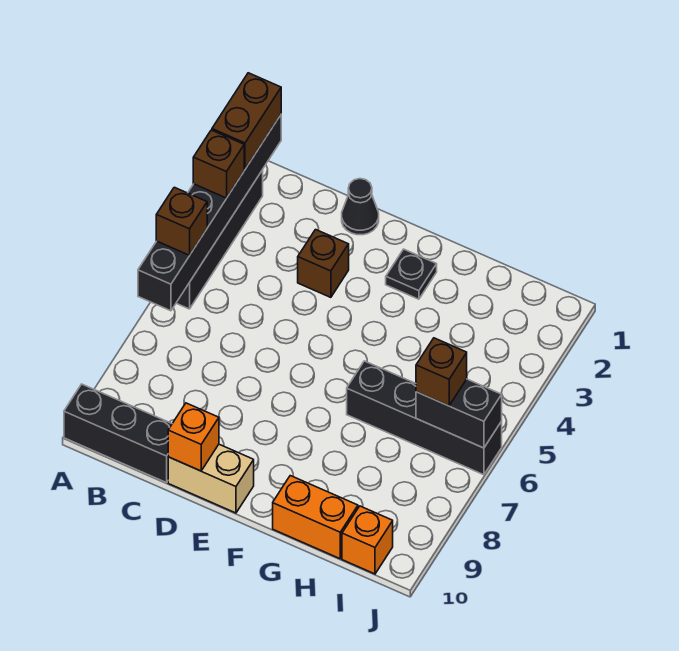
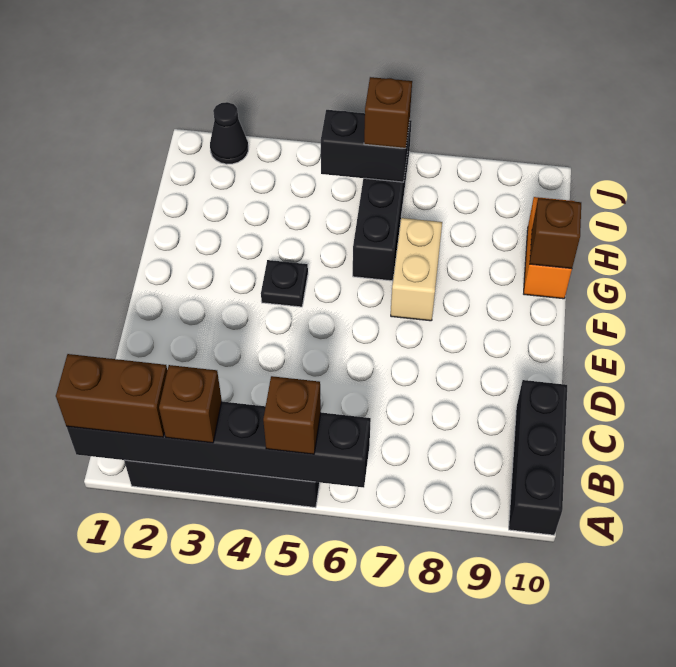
black cone D1 level 1 -> black cone J2 level 1
brown brick D3 level 1 -> brown brick G10 level 2
tan brick D10:E10 level 1 -> tan brick F7:G7 level 1
orange brick D10 level 2 -> none
black plate F2 level 1 -> black plate F4 level 1
black brick I6:J6 level 2 -> black brick I5:I6 level 2
orange brick I10 level 1 -> none

